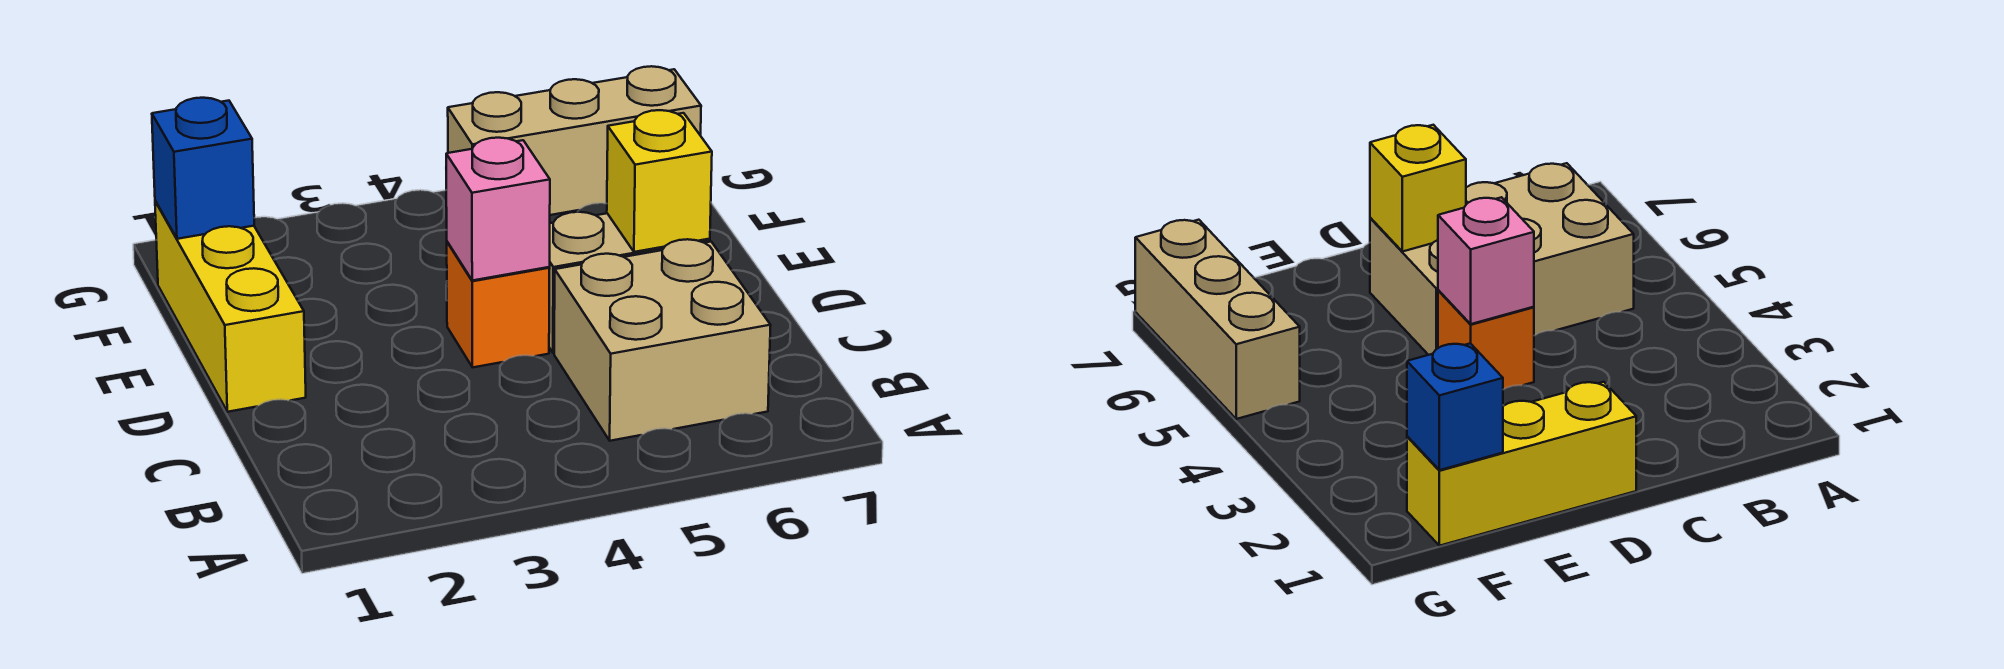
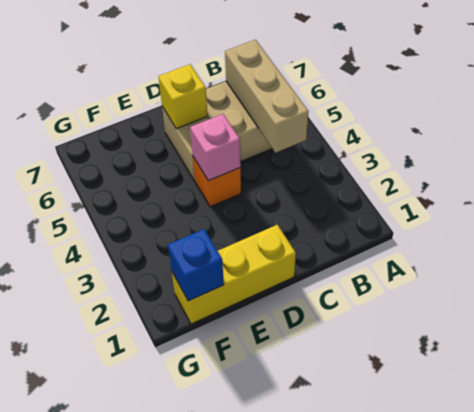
tan brick G5:G7 level 1 -> tan brick B4:B6 level 2

